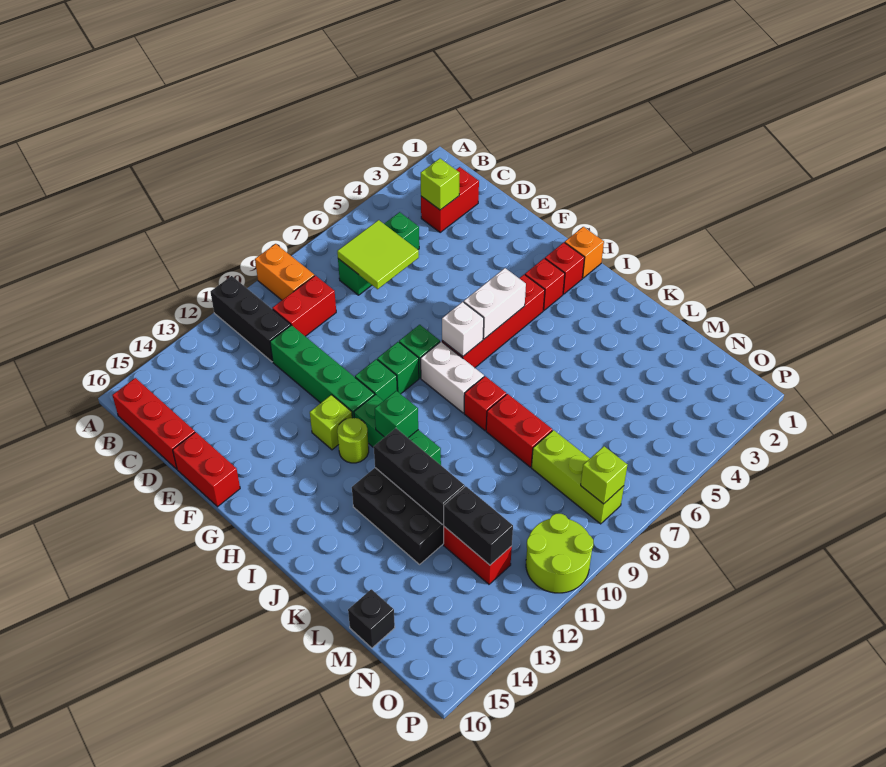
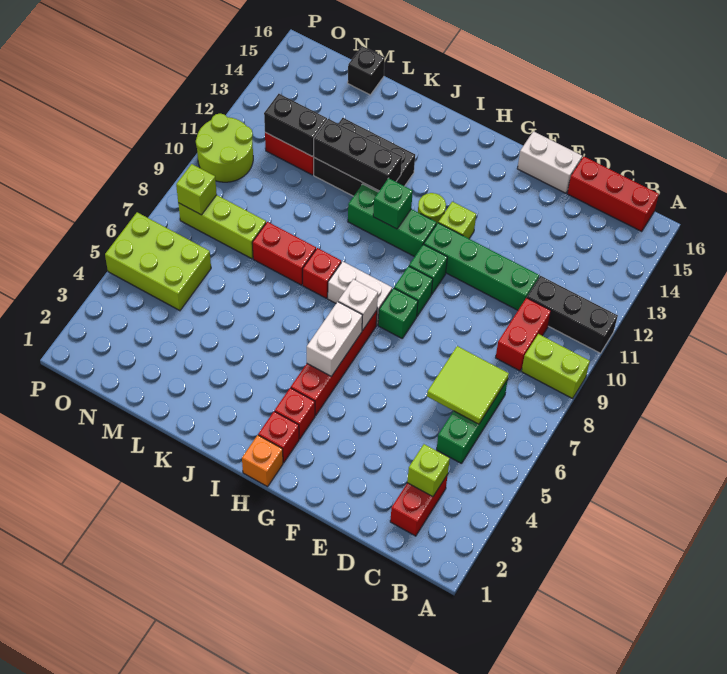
orange brick A9:B9 level 1 -> lime brick A9:B9 level 1
red brick E16:F16 level 1 -> white brick E16:F16 level 1
none -> lime brick N5:P6 level 1

